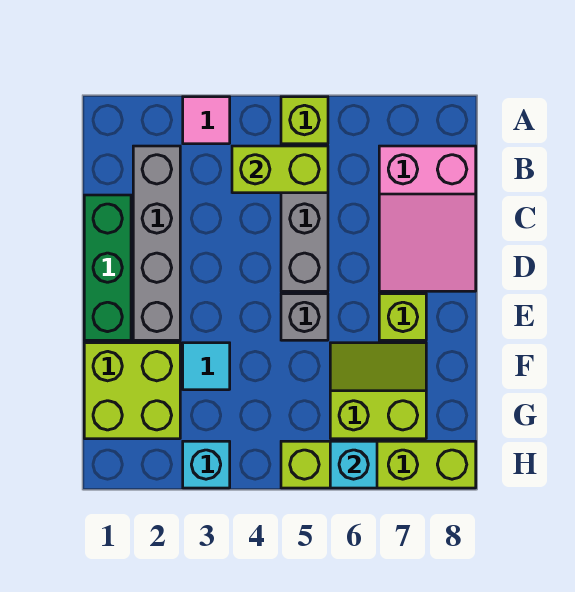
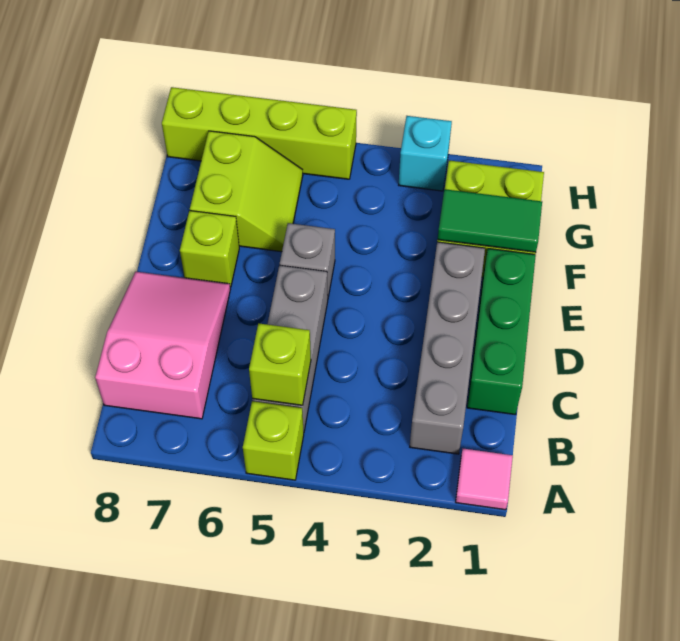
pink tile A3 level 1 -> pink tile A1 level 1
lime brick B4:B5 level 2 -> lime brick B5 level 2
none -> green tile F1:F2 level 2
cyan tile F3 level 1 -> none
lime slope F6:G7 level 1 top G -> lime slope F6:G7 level 1 top 7
cyan brick H6 level 2 -> none

